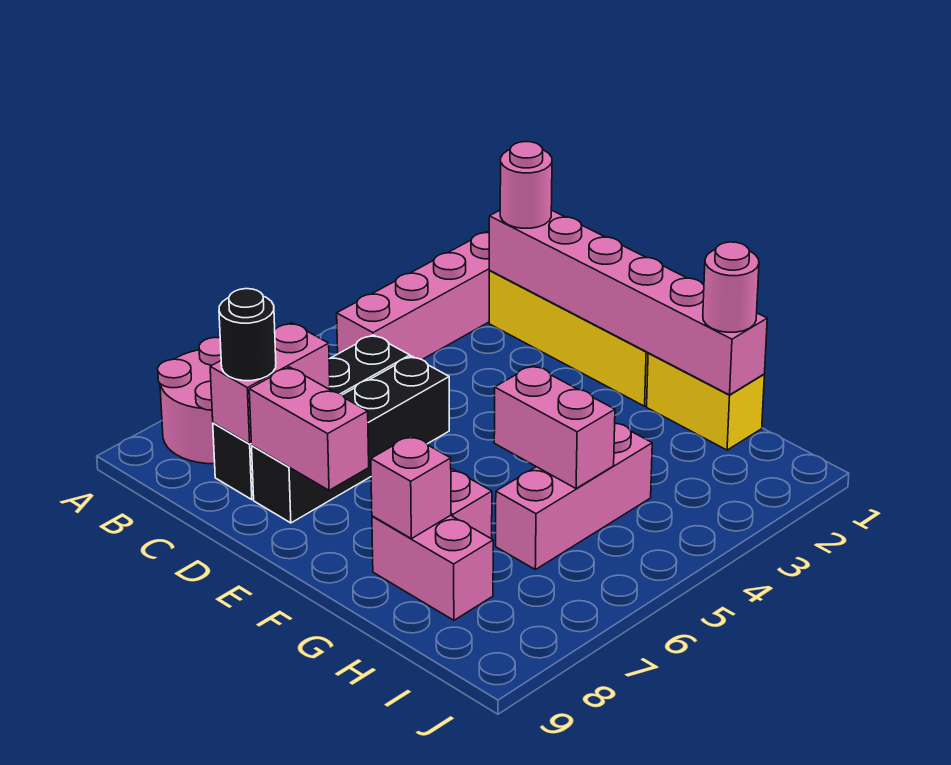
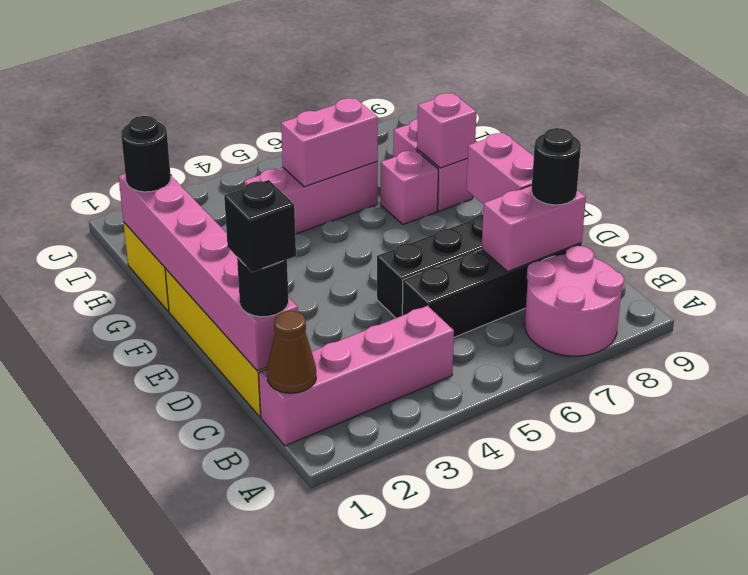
none -> brown cone B1 level 2
pink round brick C1 level 3 -> black round brick C1 level 3
none -> black brick C1 level 4
pink brick G5:H5 level 2 -> pink brick H5:H6 level 2
pink round brick H1 level 3 -> black round brick H1 level 3

